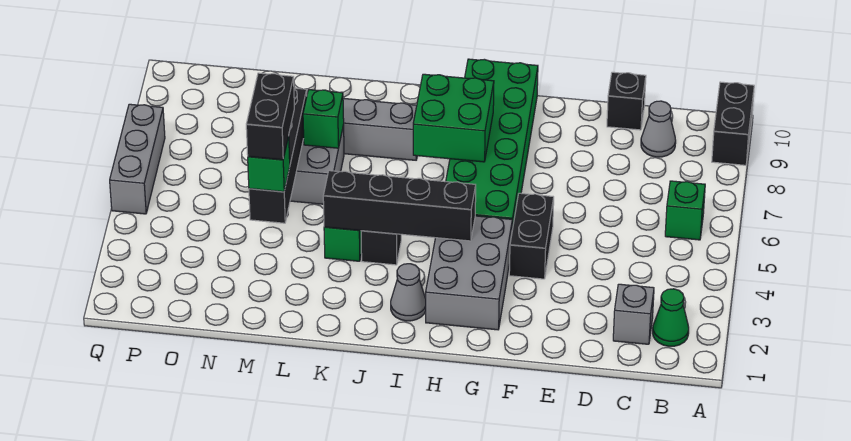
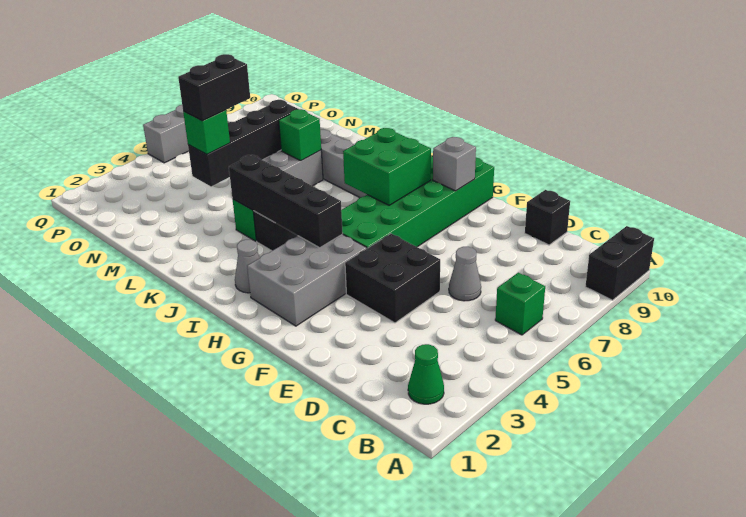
grey brick C2 level 1 -> grey brick G9 level 2
grey cone C9 level 1 -> grey cone D6 level 1
black brick F4:F5 level 1 -> black brick E4:F5 level 1

